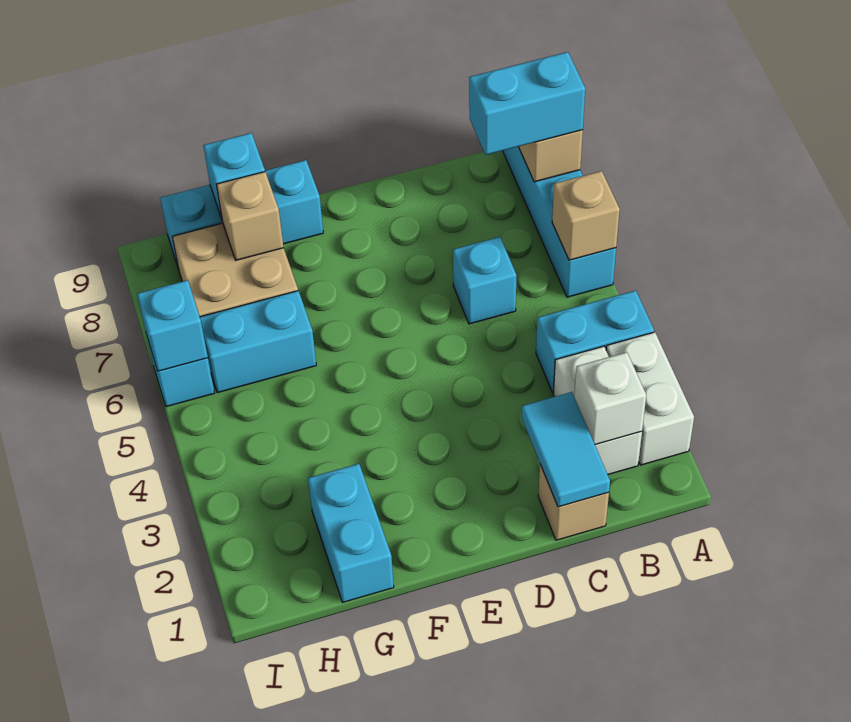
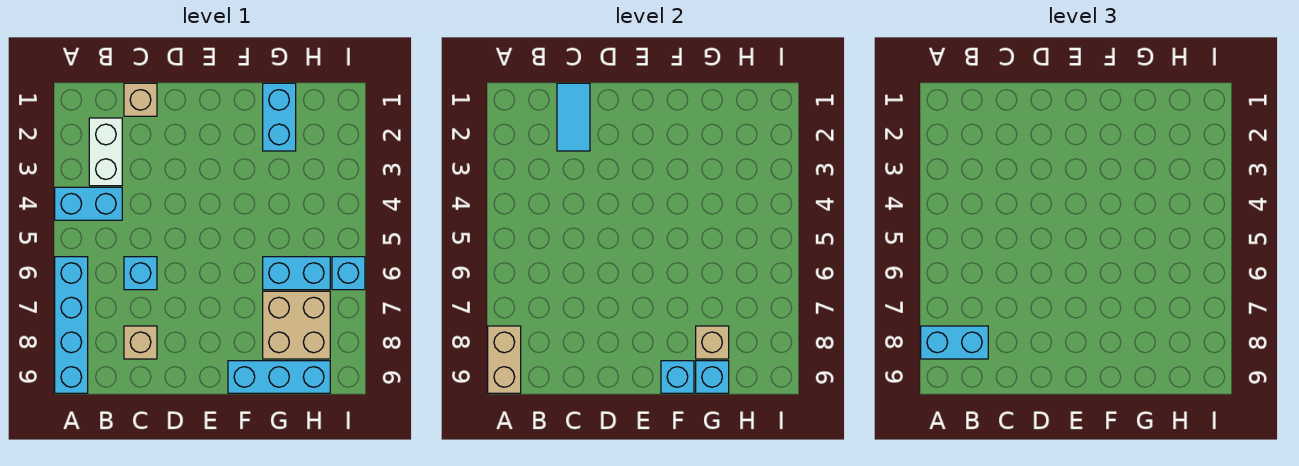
white brick A2:A3 level 1 -> none
tan brick A6 level 2 -> tan brick C8 level 1
white brick B2 level 2 -> none
cyan brick I6 level 2 -> cyan brick F9 level 2

